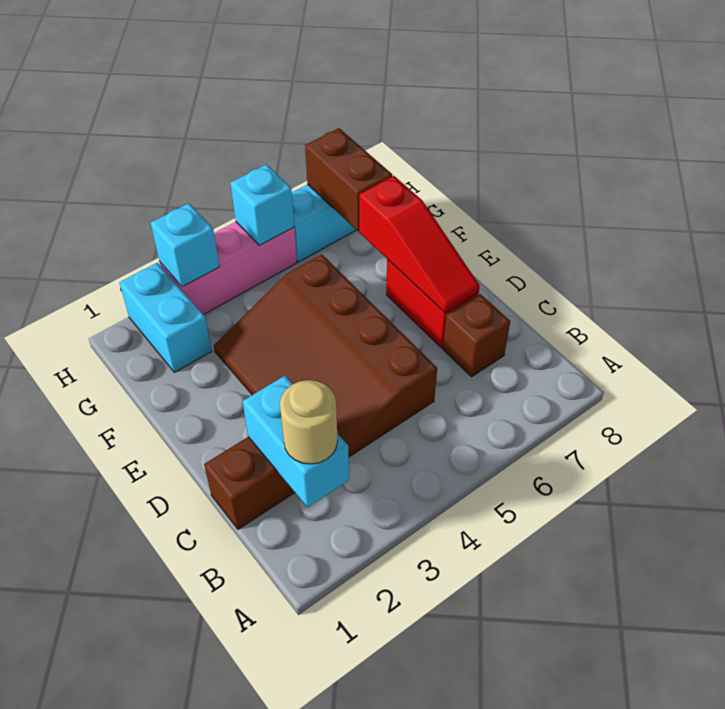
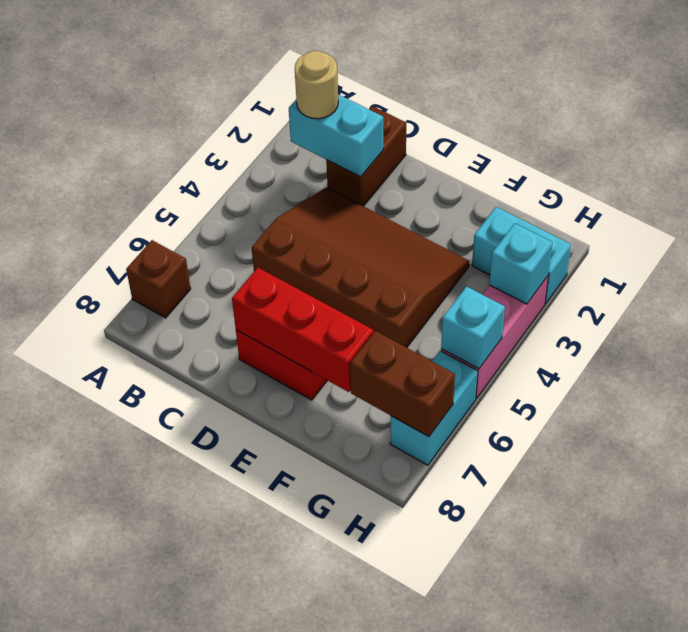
brown brick C7 level 1 -> brown brick A7 level 1
red slope D7:F7 level 2 top F -> red brick D7:F7 level 2

